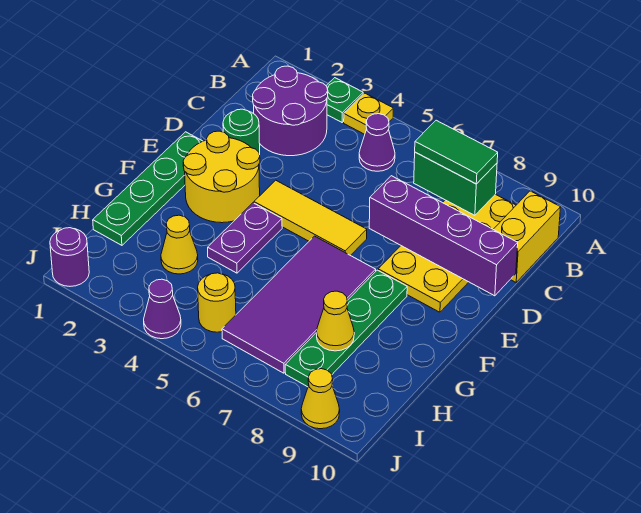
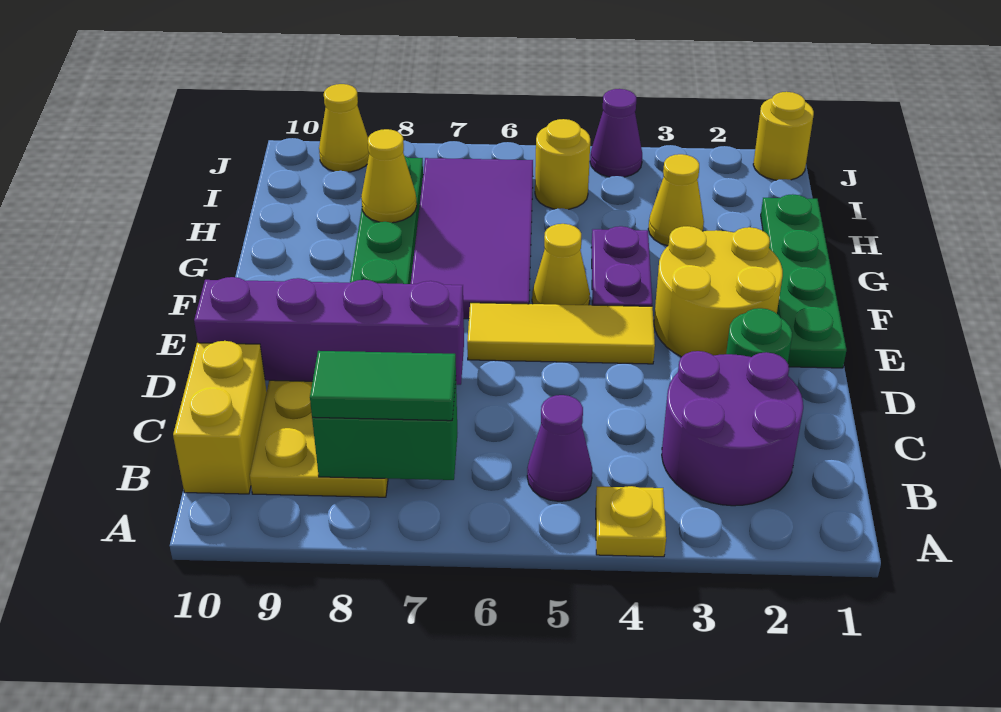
green plate A3 level 1 -> none
none -> yellow cone F5 level 1
purple round brick J1 level 1 -> yellow round brick J1 level 1

